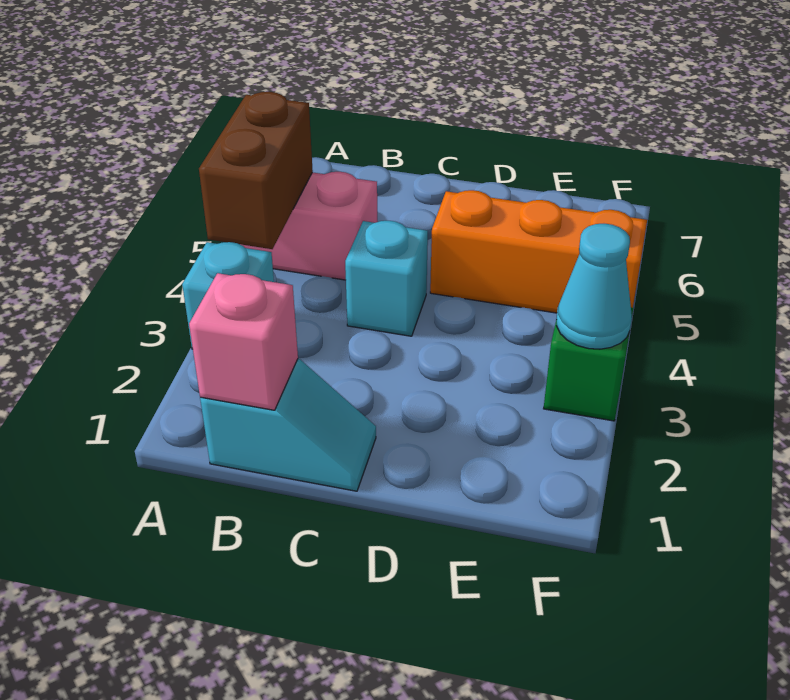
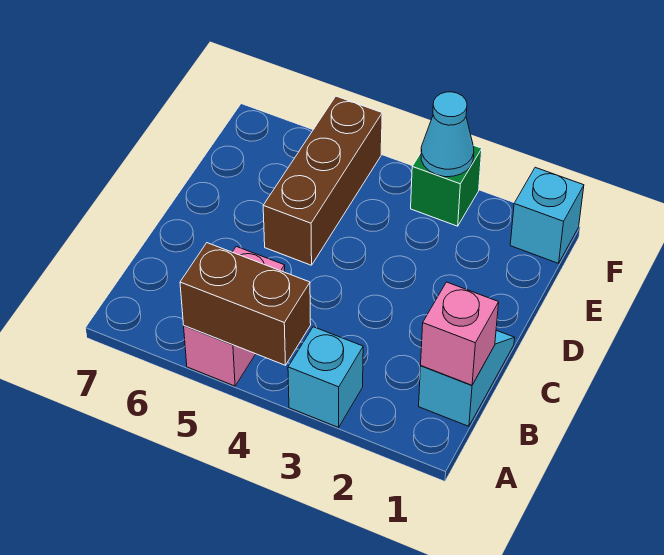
cyan brick C4 level 1 -> cyan brick F1 level 1
orange brick D5:F5 level 1 -> brown brick D5:F5 level 1

